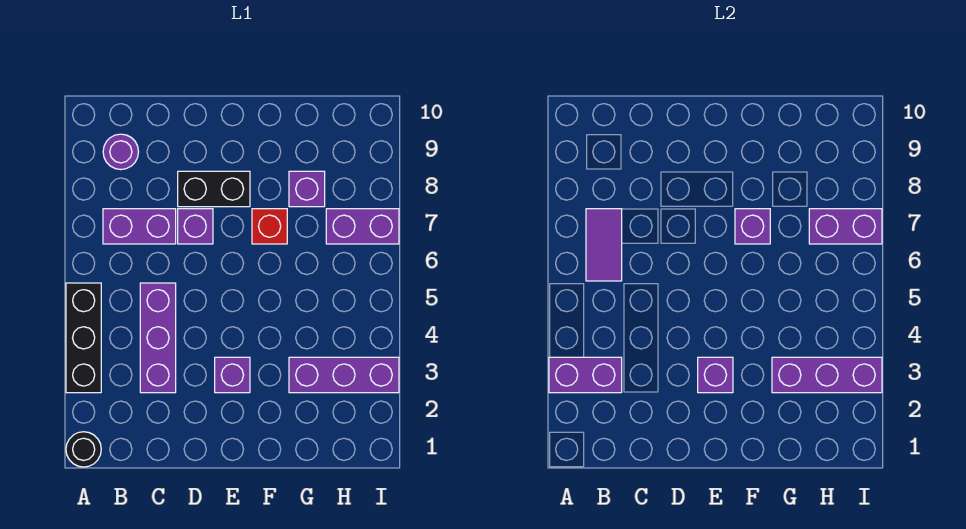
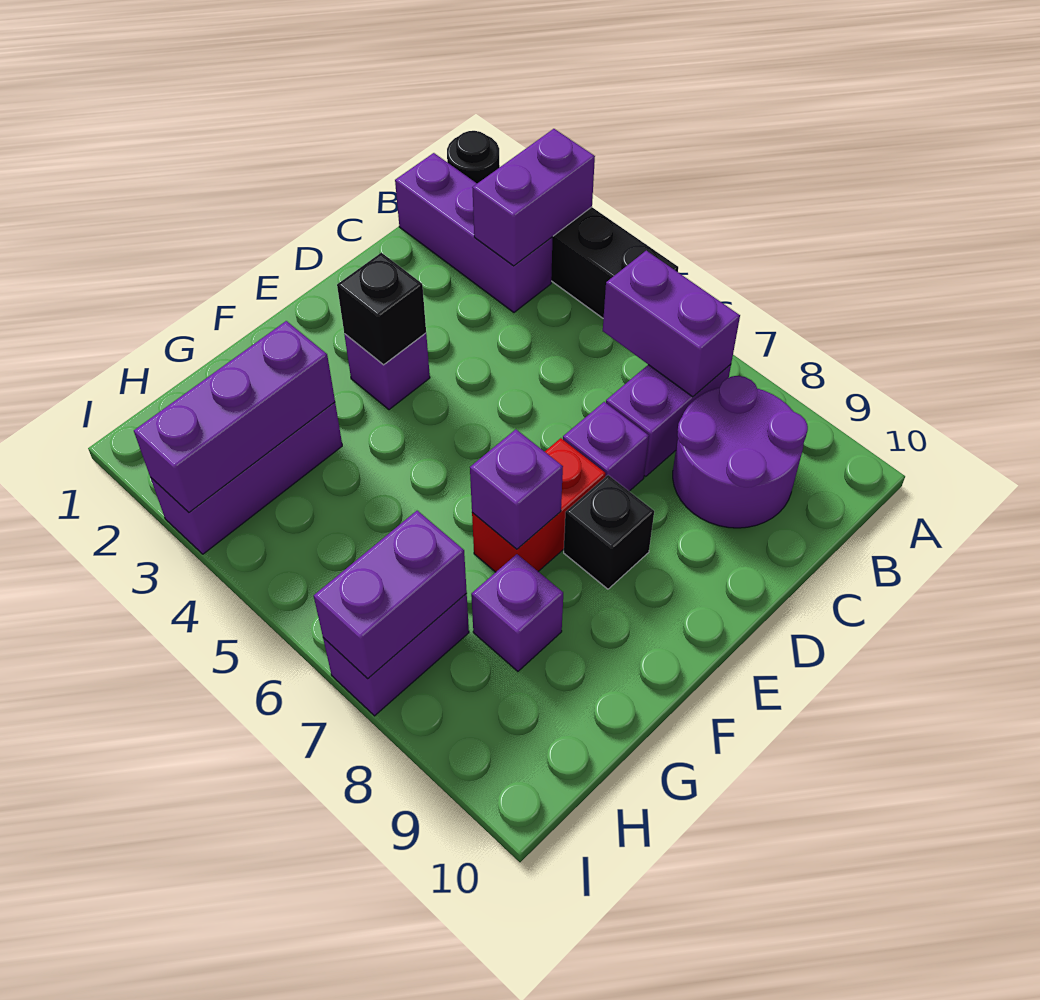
purple tile B6:B7 level 2 -> purple brick B6:B7 level 2
purple round brick B9 level 1 -> purple round brick B8:C9 level 1
purple brick C3:C5 level 1 -> purple brick B1:B3 level 1
black brick D8:E8 level 1 -> black brick E8 level 1
purple brick E3 level 2 -> black brick E3 level 2
red brick F7 level 1 -> red brick E7:F7 level 1

